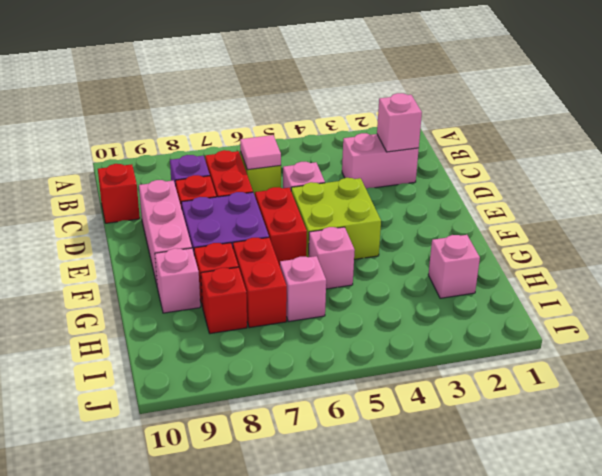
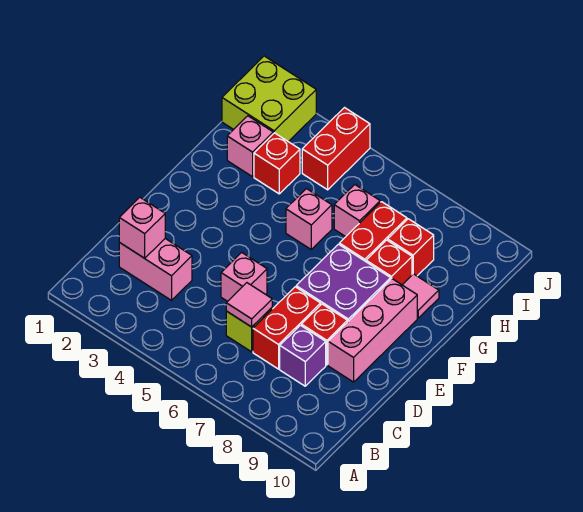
red brick C10 level 1 -> red brick H3 level 1
lime brick E4:F5 level 1 -> lime brick I1:J2 level 1
red brick E6:F6 level 1 -> red brick I4:J4 level 1
pink brick G9 level 1 -> pink tile G9 level 1

